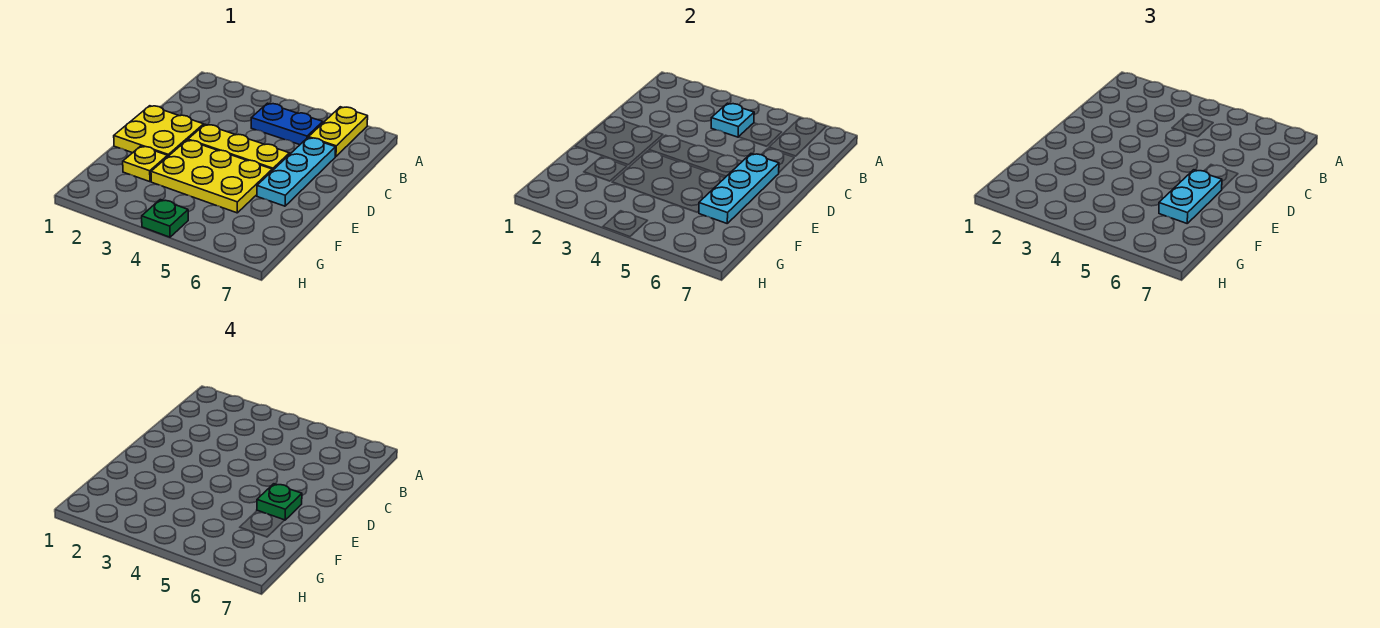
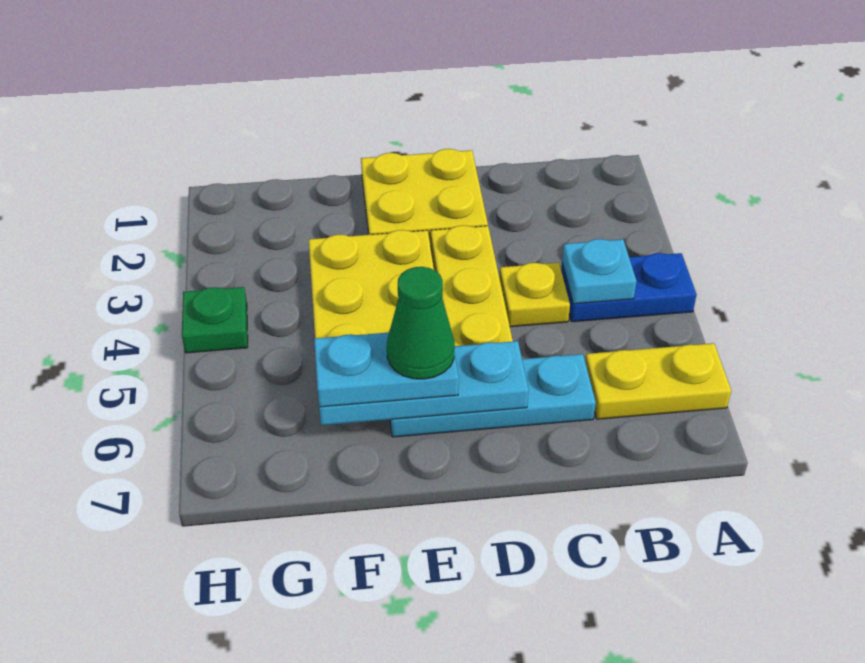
blue plate B4:B5 level 1 -> blue plate A4:B4 level 1
green plate E6 level 4 -> green cone E6 level 4
yellow plate F2 level 1 -> yellow plate C4 level 1

